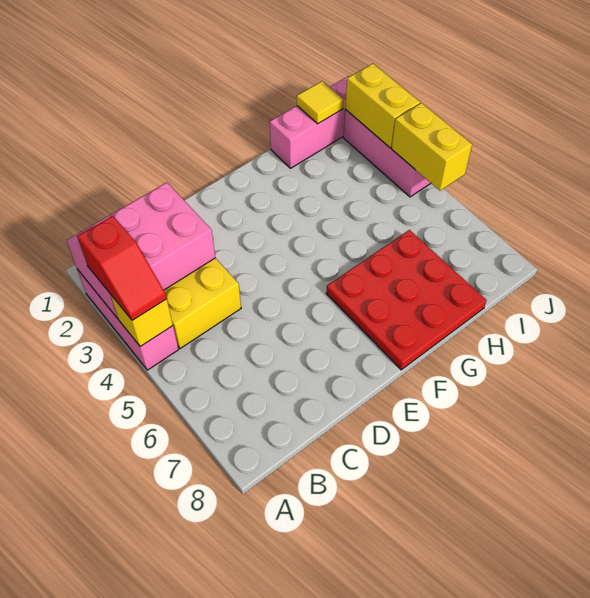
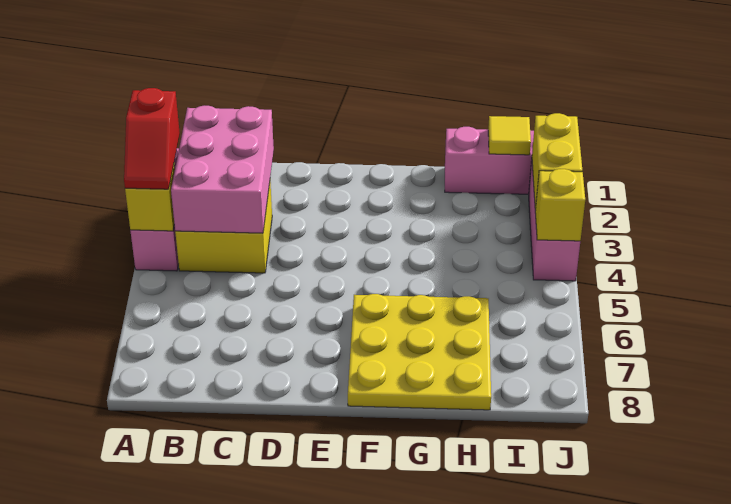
pink brick A2:C3 level 2 -> pink brick B2:C4 level 2
red plate F6:H8 level 1 -> yellow plate F6:H8 level 1
yellow brick J4:J5 level 2 -> yellow brick J4 level 2

